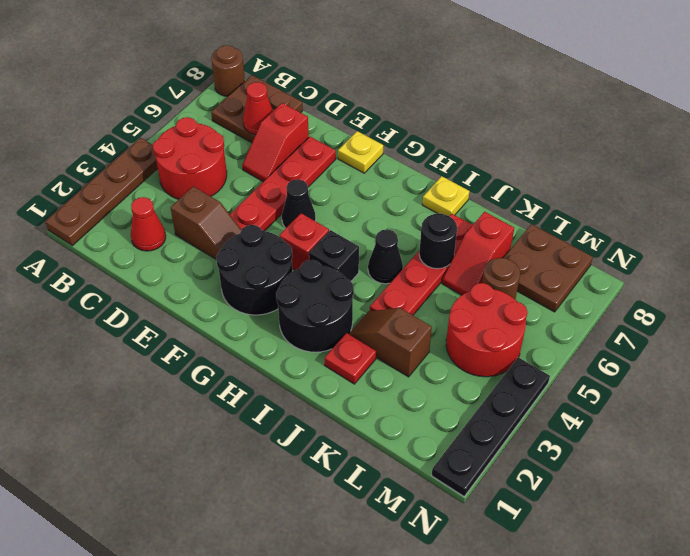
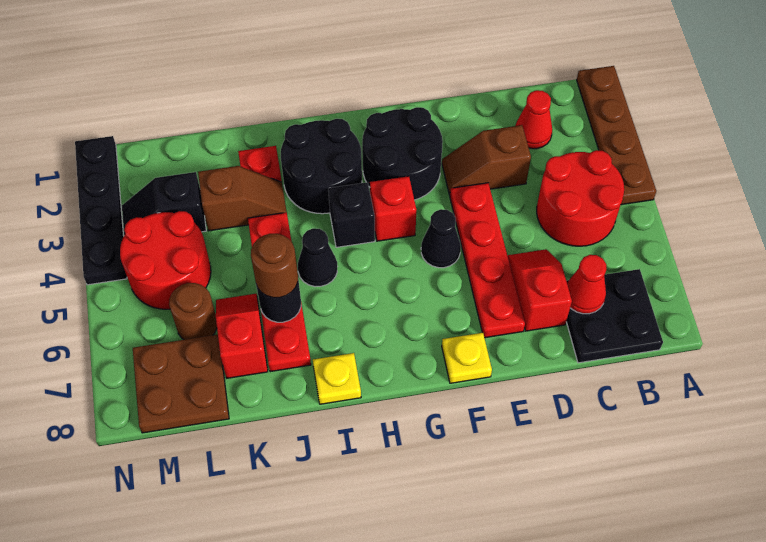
brown round brick A8 level 1 -> brown round brick J6 level 3
brown plate B7:C8 level 1 -> black plate B7:C8 level 1
none -> black slope L3:M3 level 1 top L

